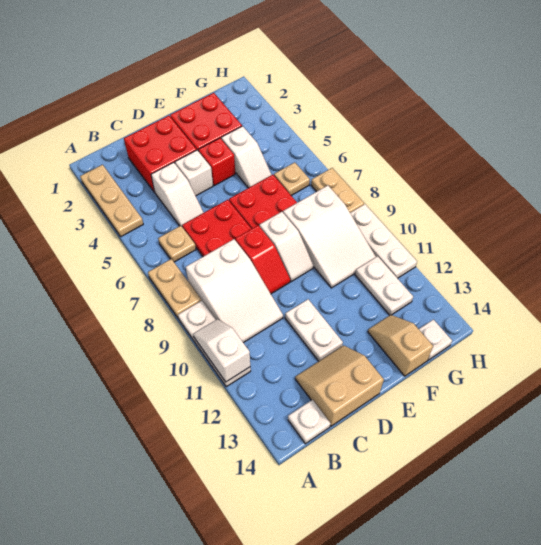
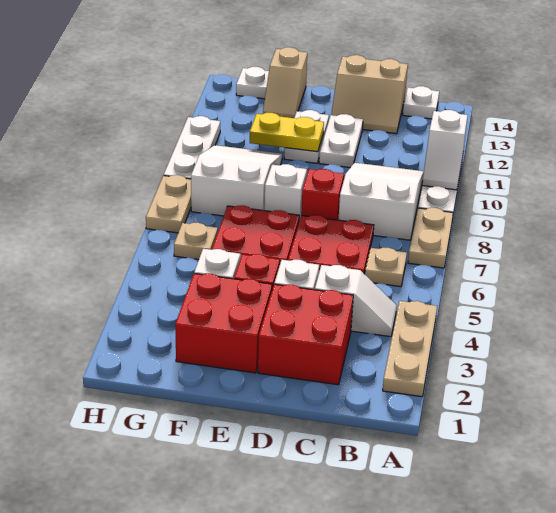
white slope C4:C5 level 1 top 4 -> white slope B4:C4 level 1 top C
none -> yellow plate E11:F11 level 2
white plate G11:G12 level 1 -> white plate E11:E12 level 1

